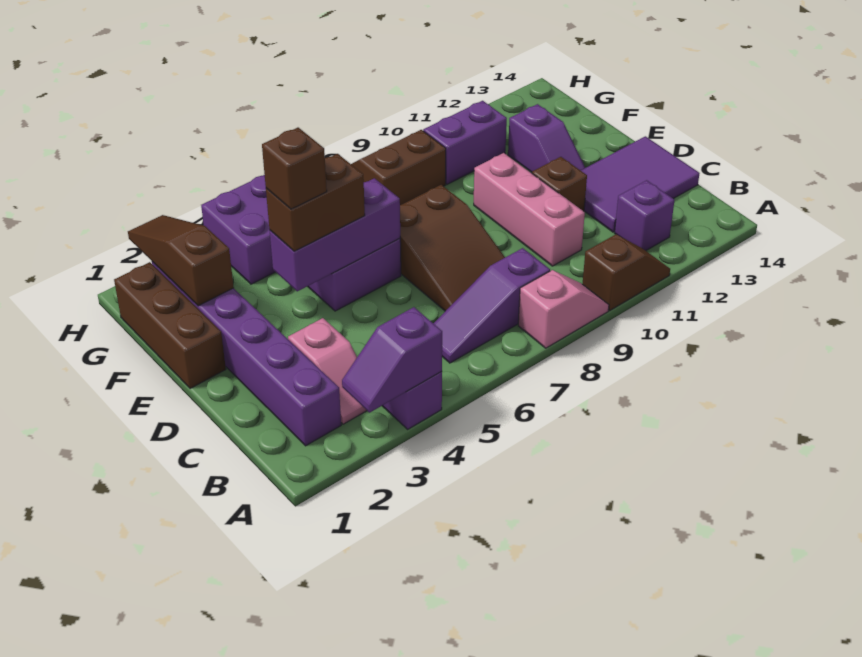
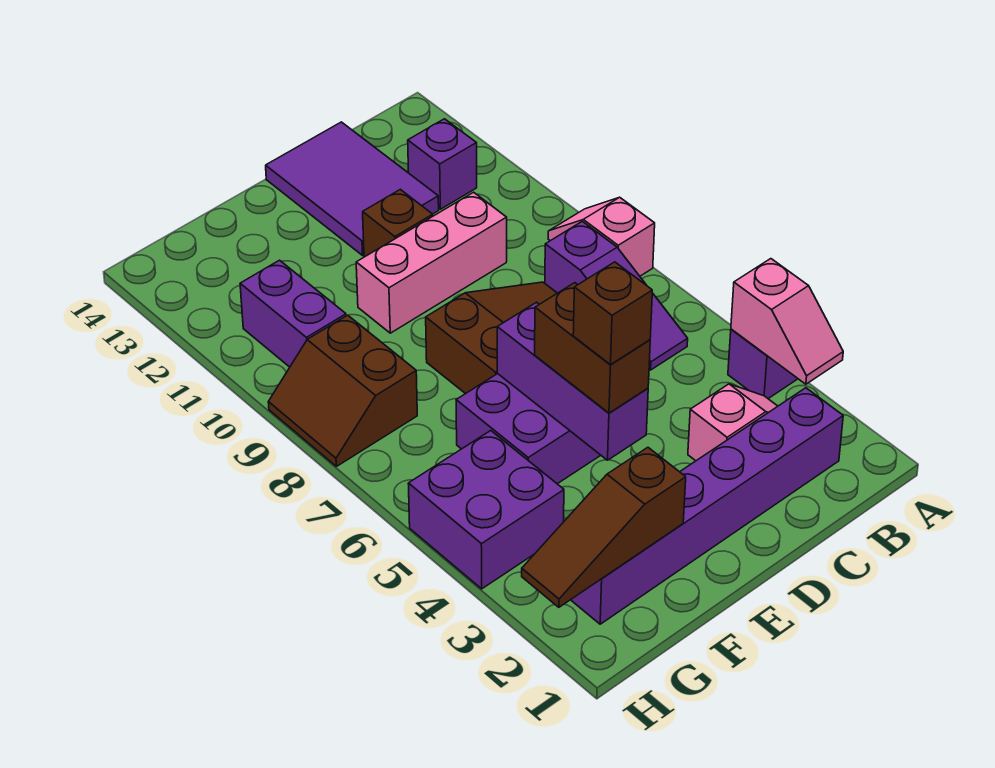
purple slope A3:A4 level 2 top 4 -> pink slope A3:A4 level 2 top 4
brown slope A10:A11 level 1 top 10 -> none
brown brick E1:G1 level 1 -> none
purple slope E12:F12 level 1 top F -> none

